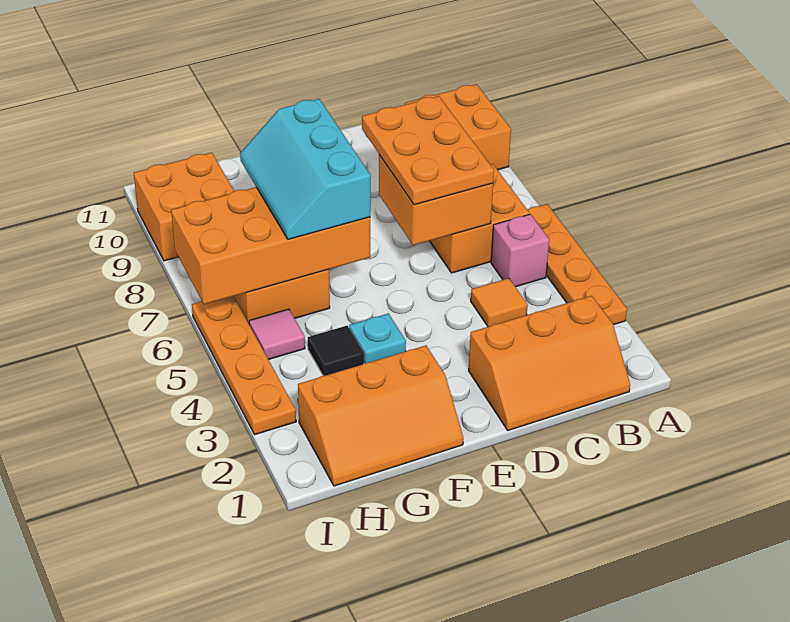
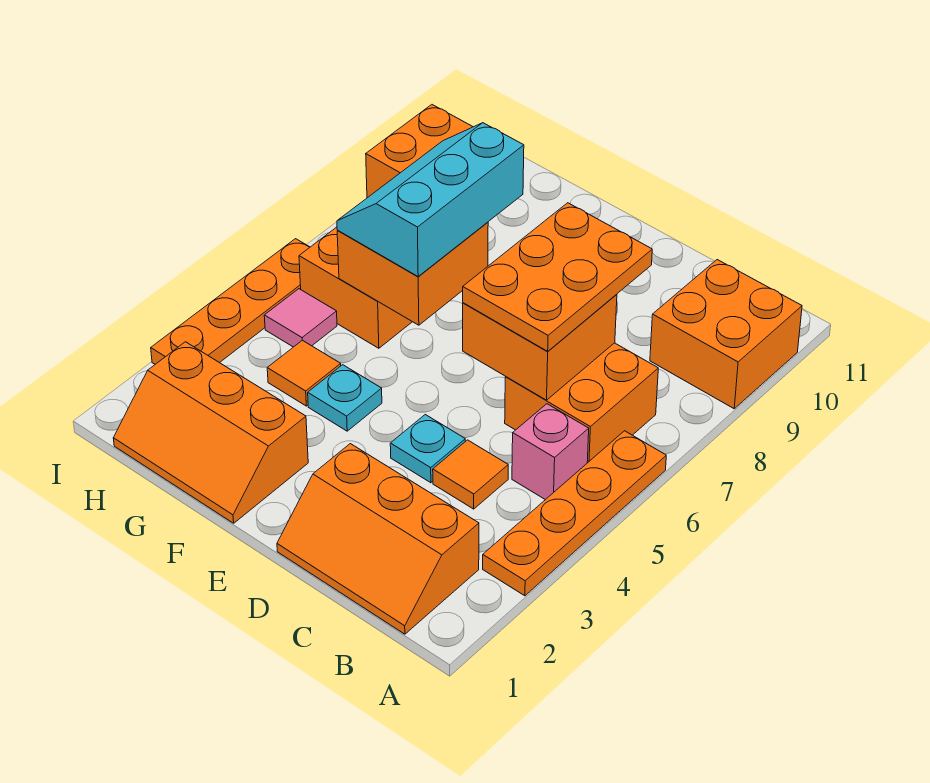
none -> cyan plate D4 level 1
orange brick F6:I7 level 2 -> orange brick F6:G7 level 2
black tile G4 level 1 -> orange tile G4 level 1

